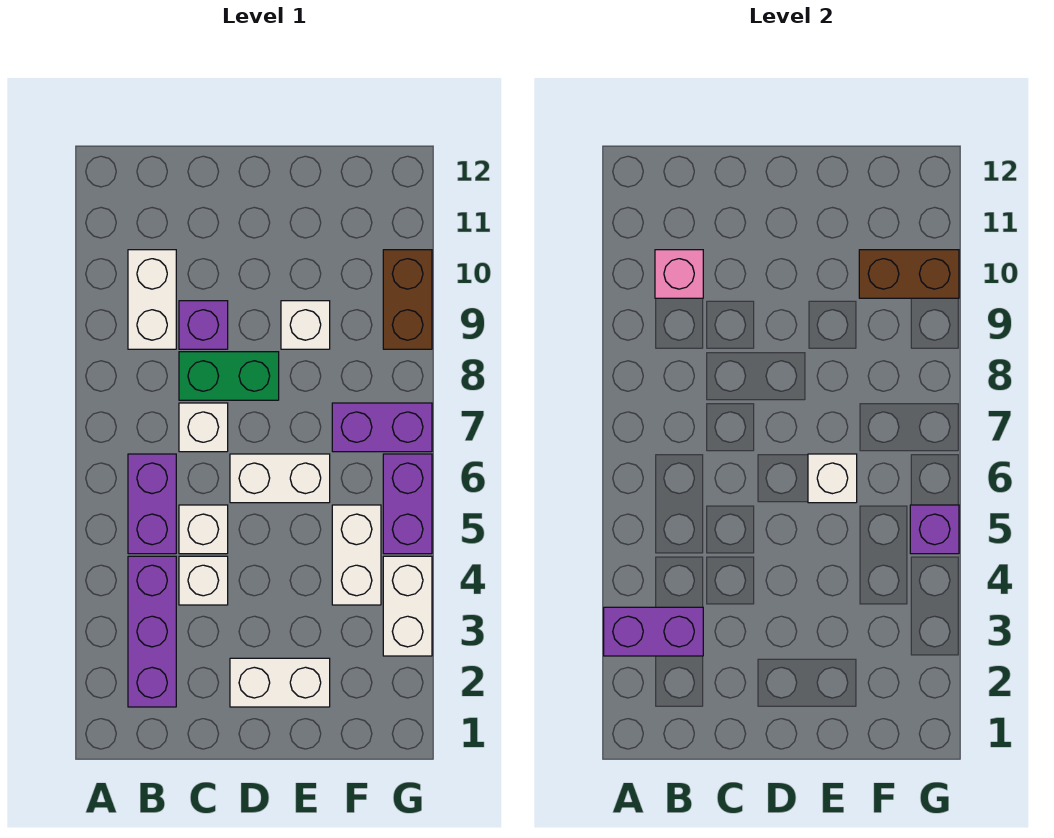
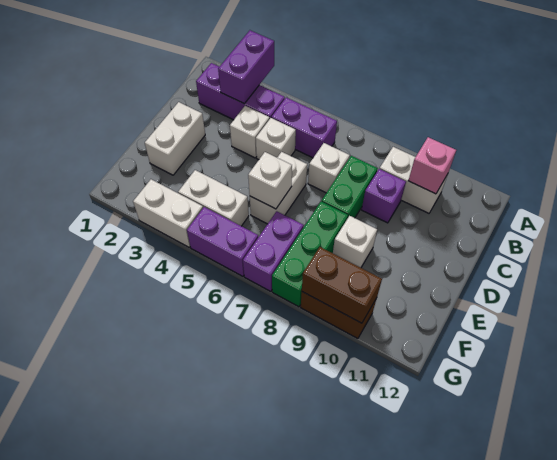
none -> green brick E8:G8 level 1
brown brick F10:G10 level 2 -> brown brick G9:G10 level 2
purple brick G5 level 2 -> none

